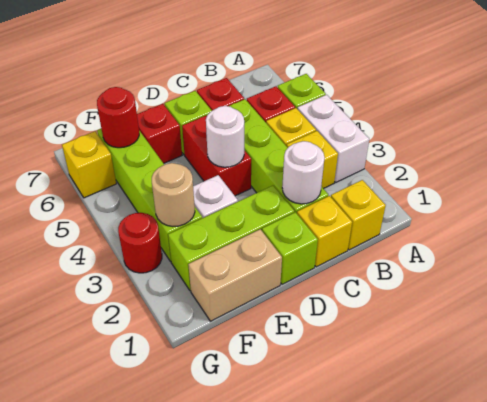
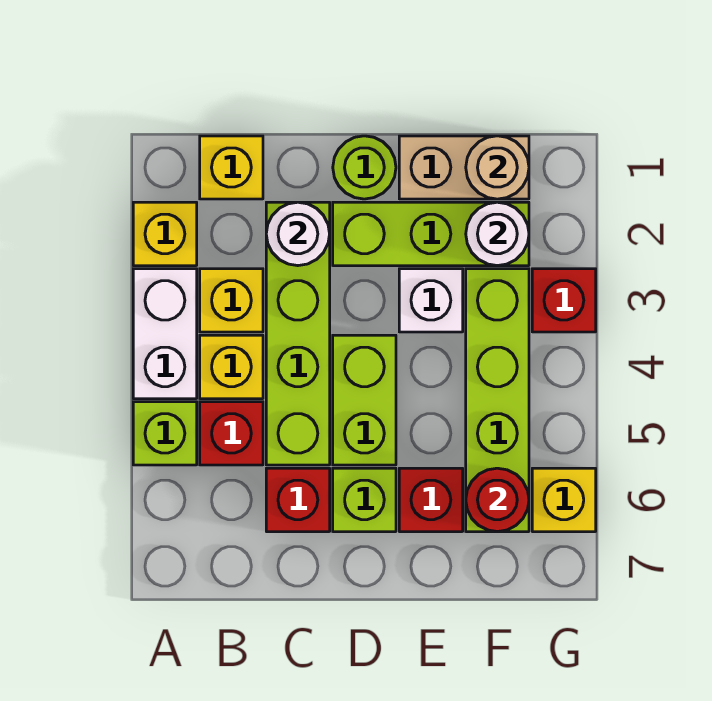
yellow brick C1 level 1 -> yellow brick A2 level 1
lime brick D1 level 1 -> lime round brick D1 level 1
red brick D4:D5 level 1 -> lime brick D4:D5 level 1
white round brick D4 level 2 -> white round brick F2 level 2
tan round brick F3 level 2 -> tan round brick F1 level 2
red round brick G3 level 1 -> red brick G3 level 1

